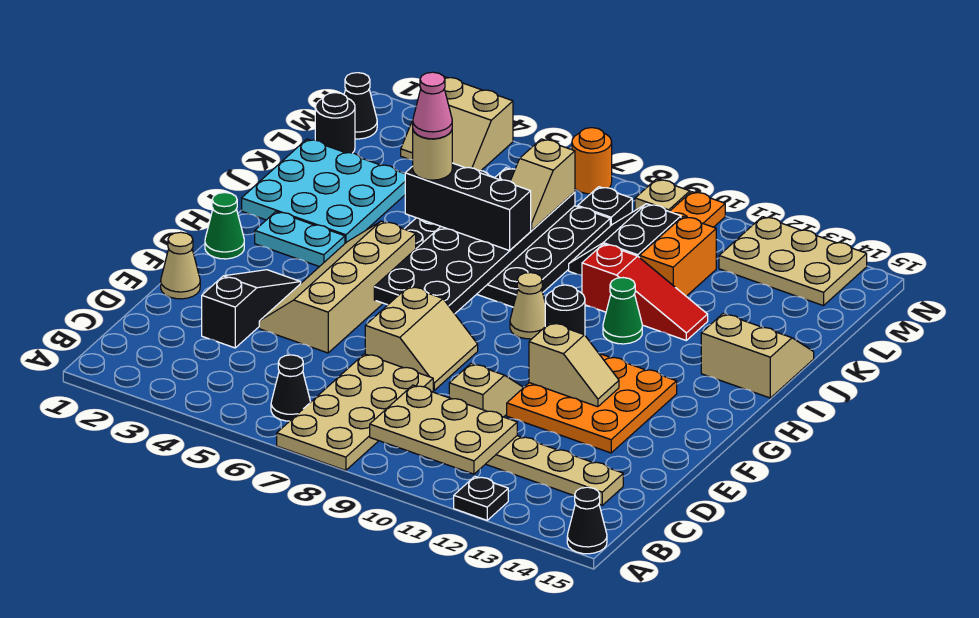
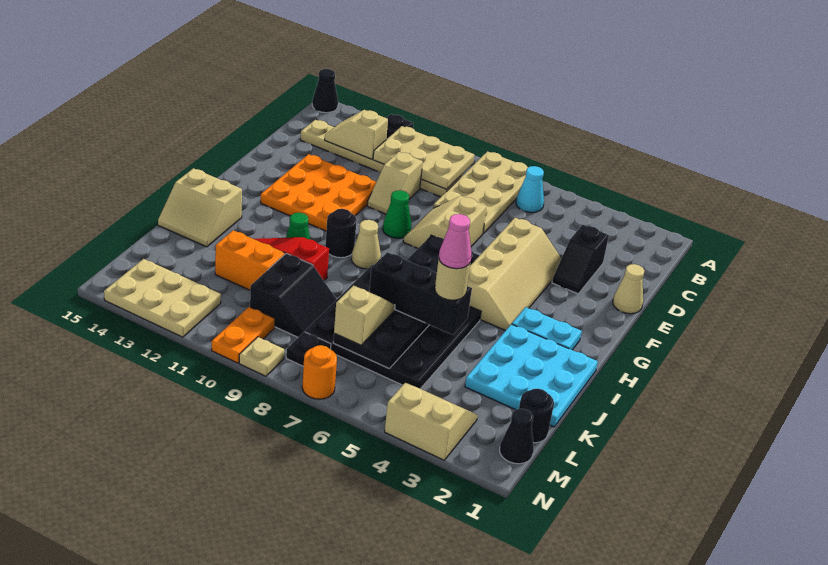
black cone B6 level 1 -> cyan cone B6 level 1
black slope D3:F3 level 1 top D -> black slope D3:E3 level 1 top D
tan slope F11:F12 level 2 top 11 -> tan slope C12:C13 level 2 top 12
green cone G1 level 1 -> green cone F9 level 1
orange brick K11:L11 level 1 -> orange brick K11:K12 level 1

